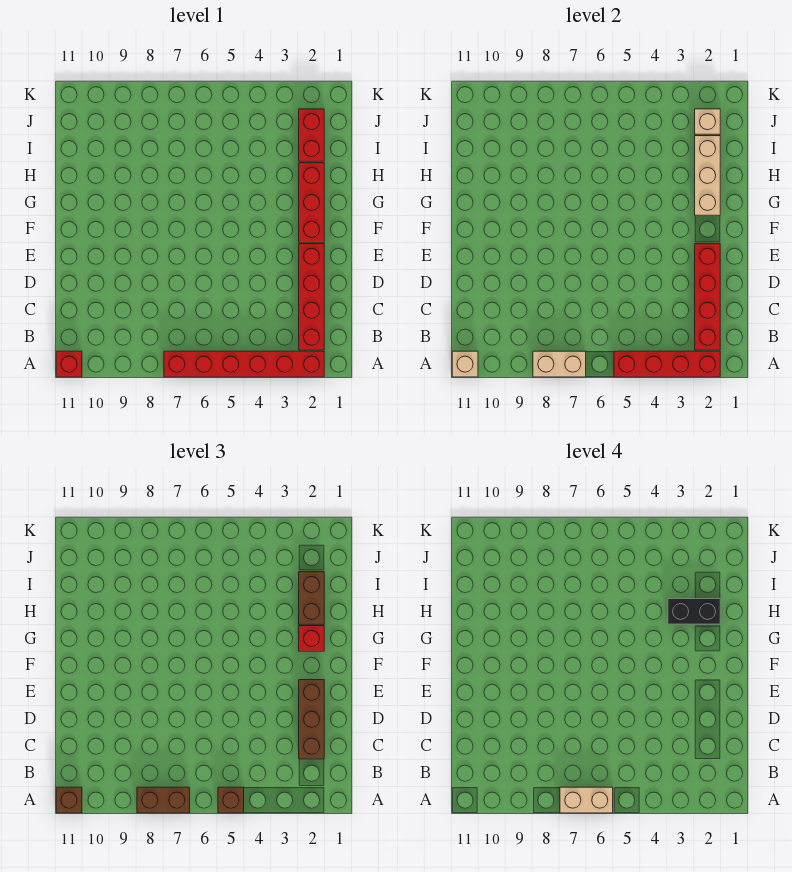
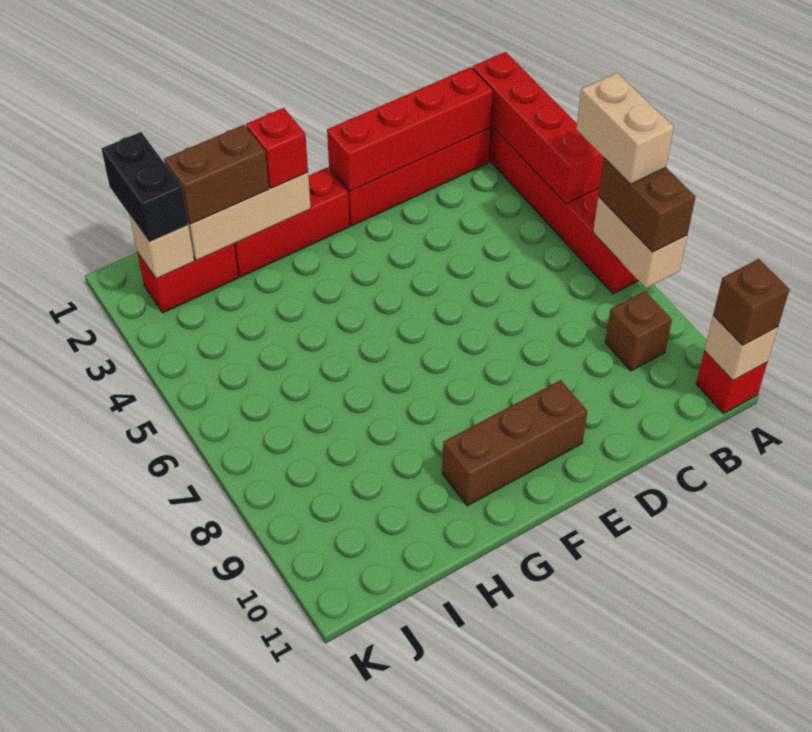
brown brick A5 level 3 -> brown brick B9 level 1
brown brick C2:E2 level 3 -> brown brick E10:G10 level 1
black brick H2:H3 level 4 -> black brick J1:J2 level 3

